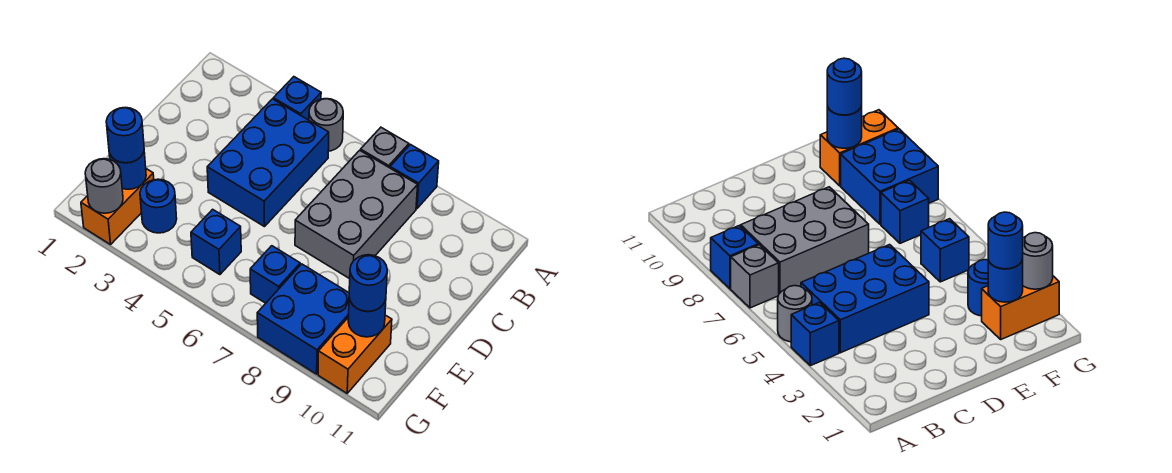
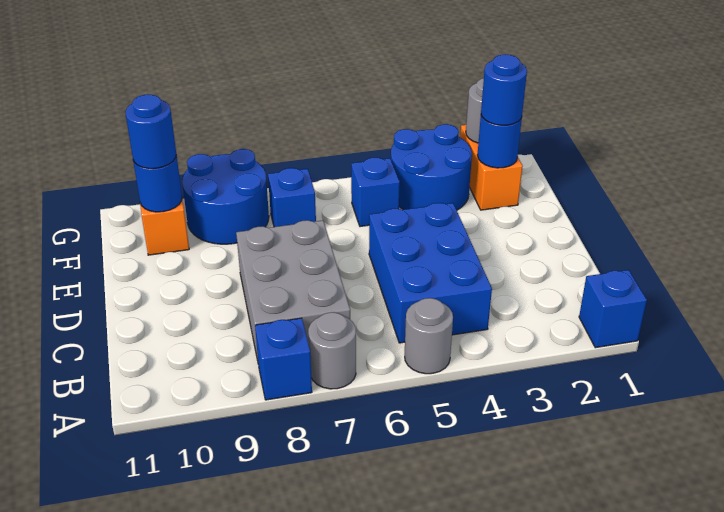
blue brick A4 level 1 -> blue brick A1 level 1
grey brick A7 level 1 -> grey round brick A7 level 1
blue round brick F3 level 1 -> blue round brick F3:G4 level 1
blue brick F8:G9 level 1 -> blue round brick F8:G9 level 1

